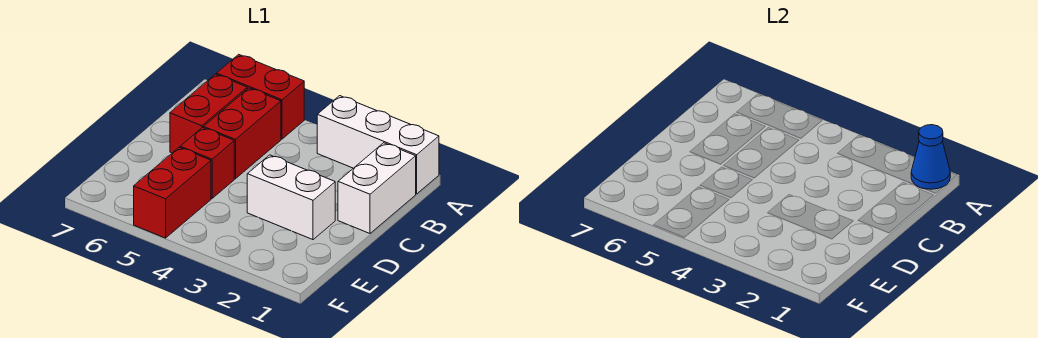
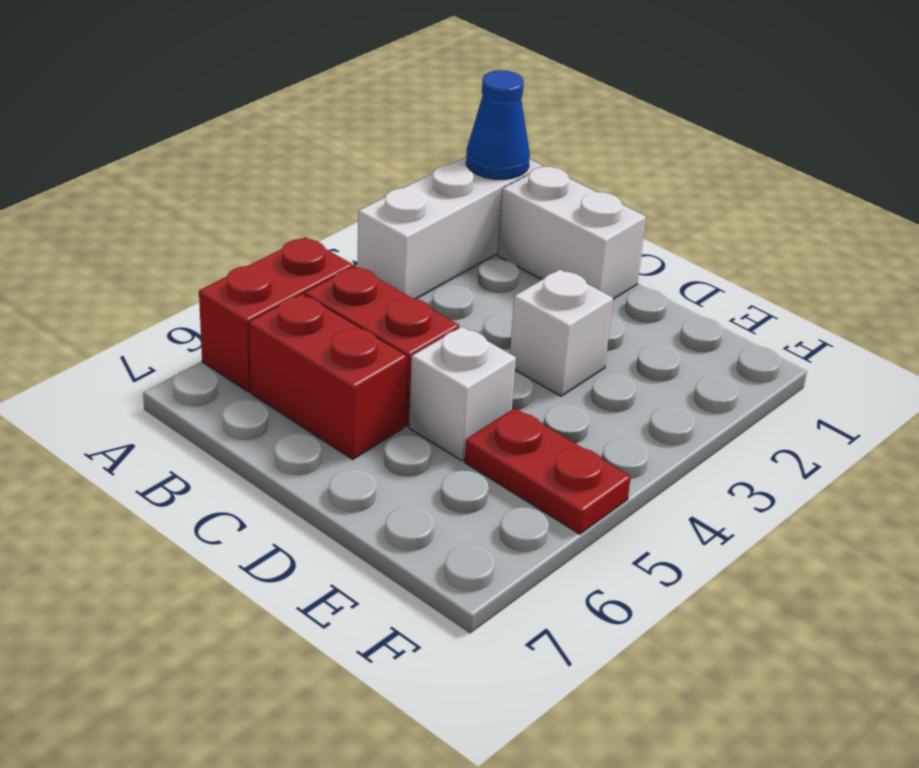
white brick D2:D3 level 1 -> white brick D3 level 1
red brick D5 level 1 -> white brick D5 level 1
red brick E5:F5 level 1 -> red plate E5:F5 level 1

